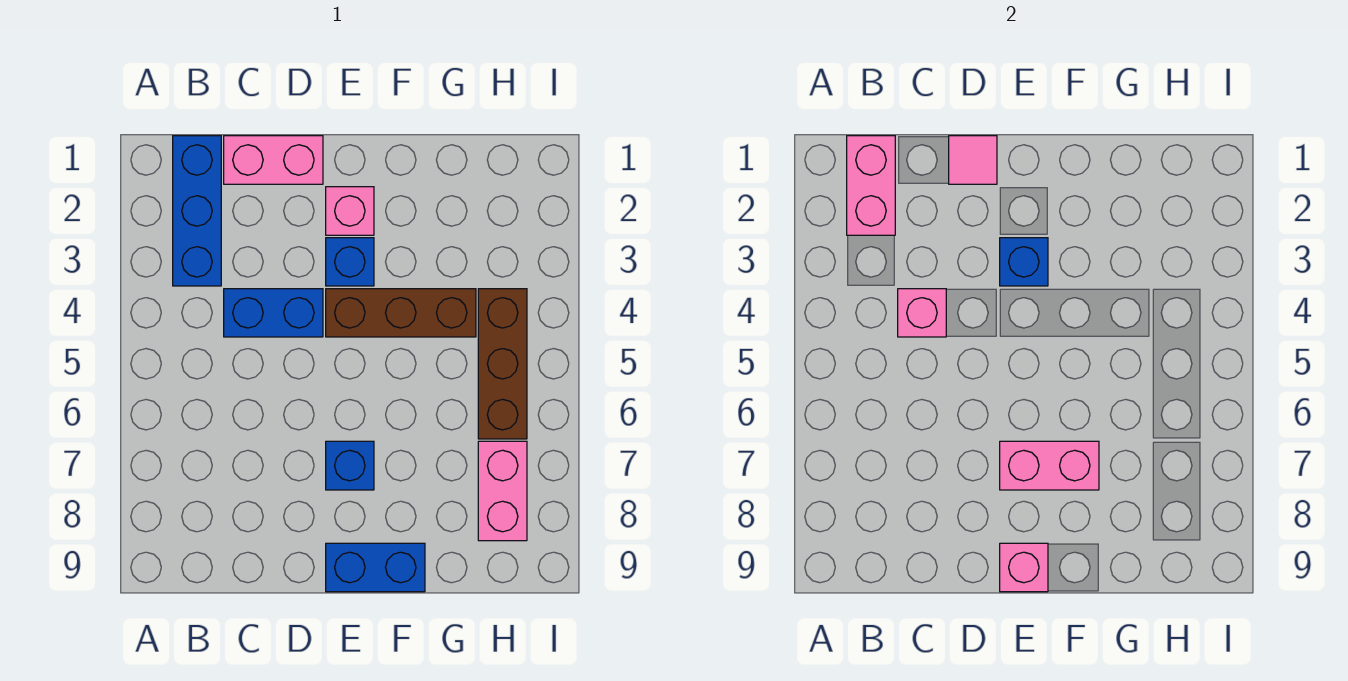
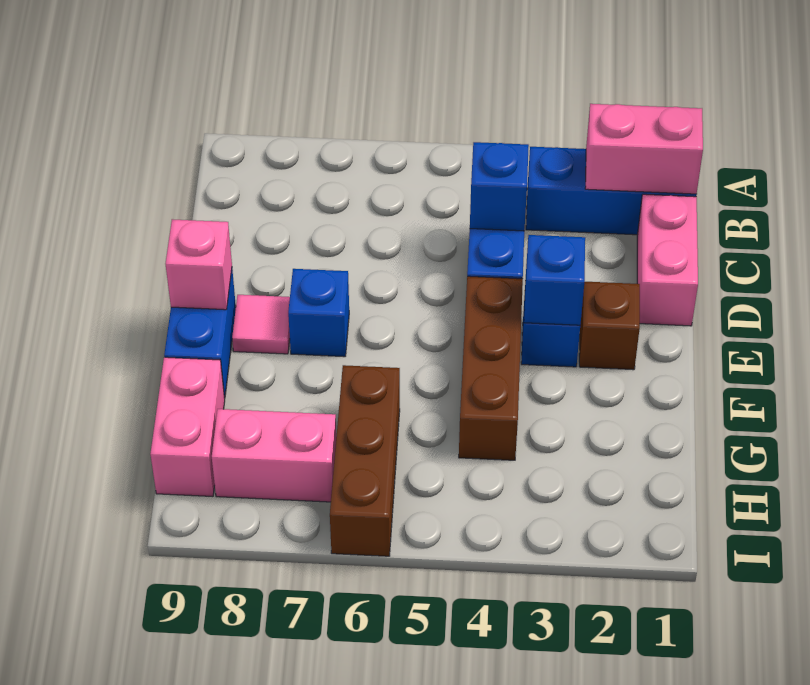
pink brick C4 level 2 -> blue brick C4 level 2
pink tile D1 level 2 -> pink tile E8 level 1
pink brick E2 level 1 -> brown brick E2 level 1
pink brick E7:F7 level 2 -> pink brick G9:H9 level 1
brown brick H4:H6 level 1 -> brown brick G6:I6 level 1

